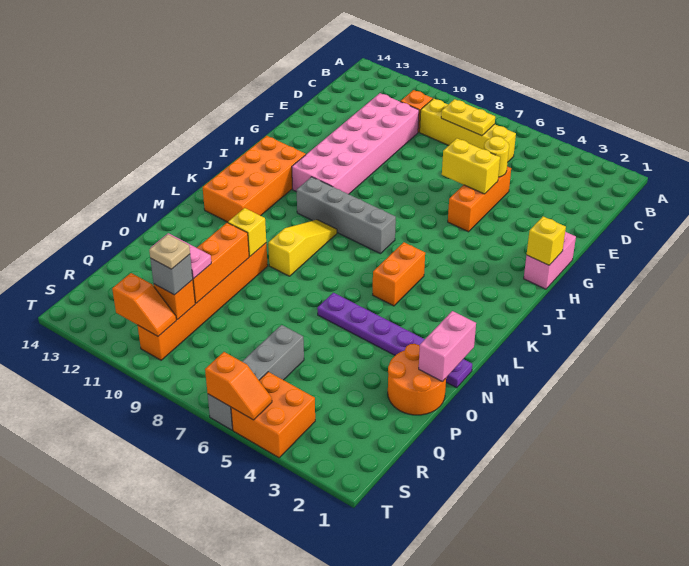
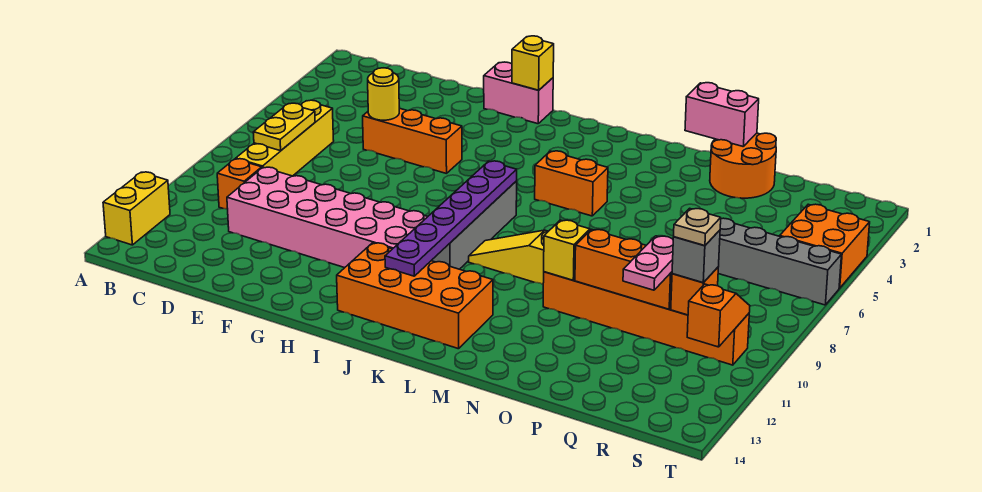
yellow brick F5:F6 level 2 -> yellow brick A12:A13 level 1
purple plate N1:N6 level 1 -> purple plate J7:J12 level 2
orange slope T5:T6 level 2 top 6 -> none

